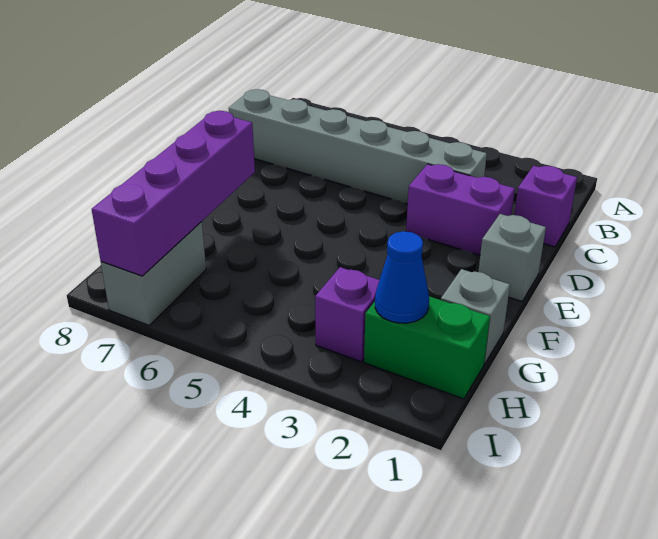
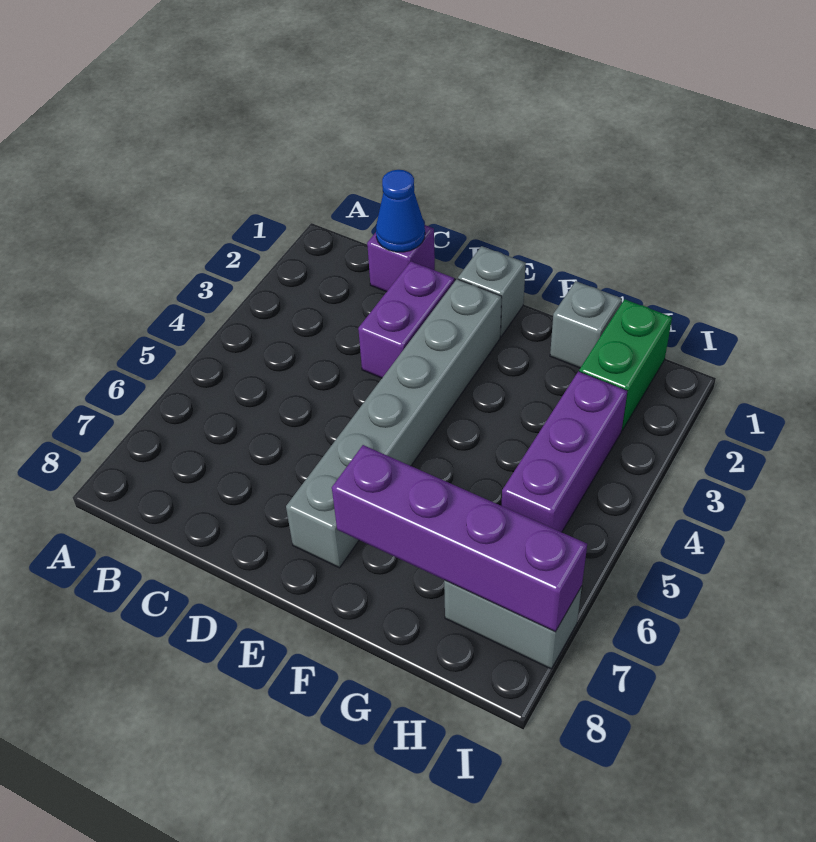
grey brick C3:C8 level 1 -> grey brick E2:E7 level 1
blue cone H2 level 2 -> blue cone C1 level 2
purple brick H3 level 1 -> purple brick H3:H5 level 1

